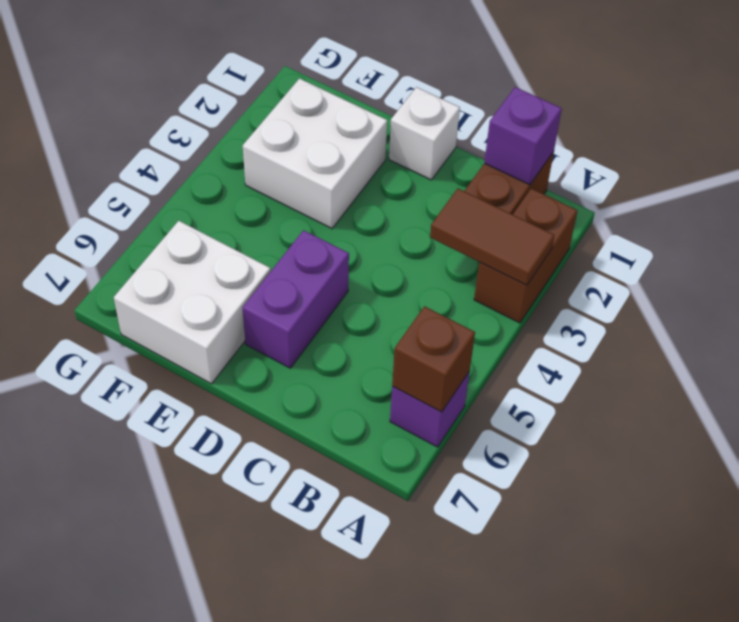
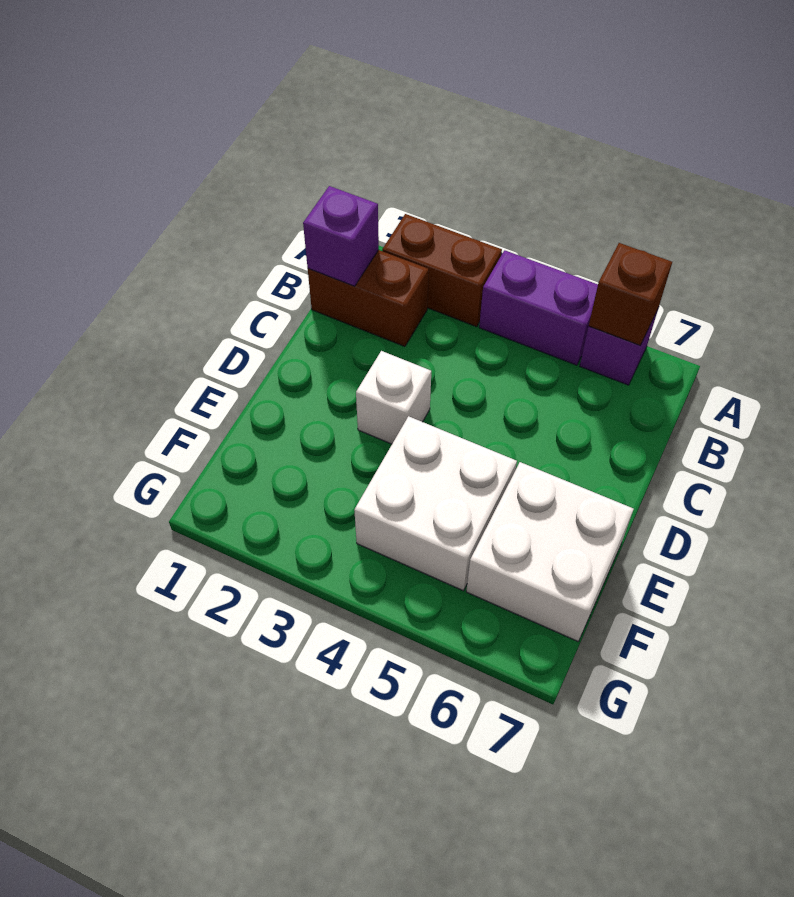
brown tile A3:B3 level 2 -> none
white brick D1 level 1 -> white brick D3 level 1
purple brick D5:D6 level 1 -> purple brick A4:A5 level 1
white brick E2:F3 level 1 -> white brick E4:F5 level 1

